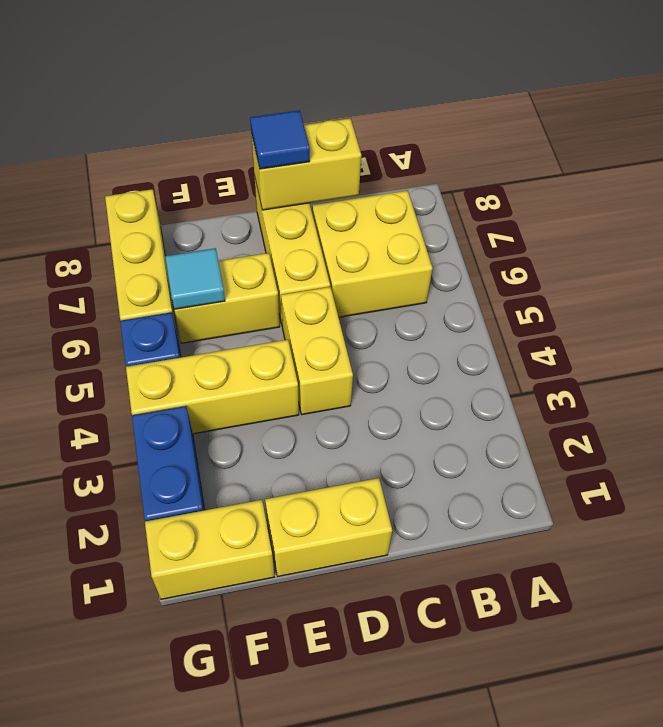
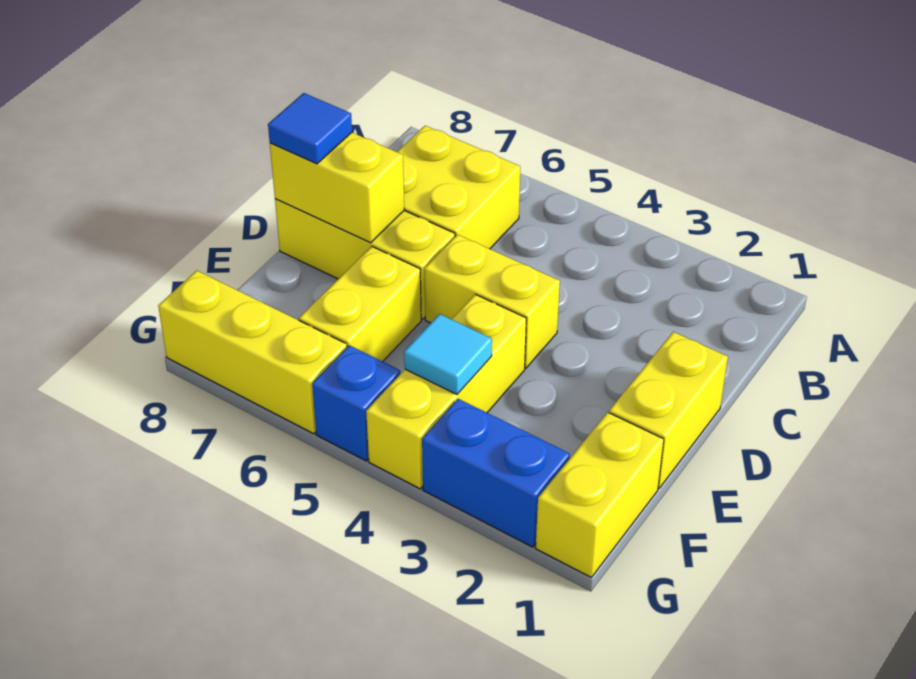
yellow brick C8:D8 level 2 -> yellow brick D7:D8 level 2
cyan tile F6 level 2 -> cyan tile F4 level 2

